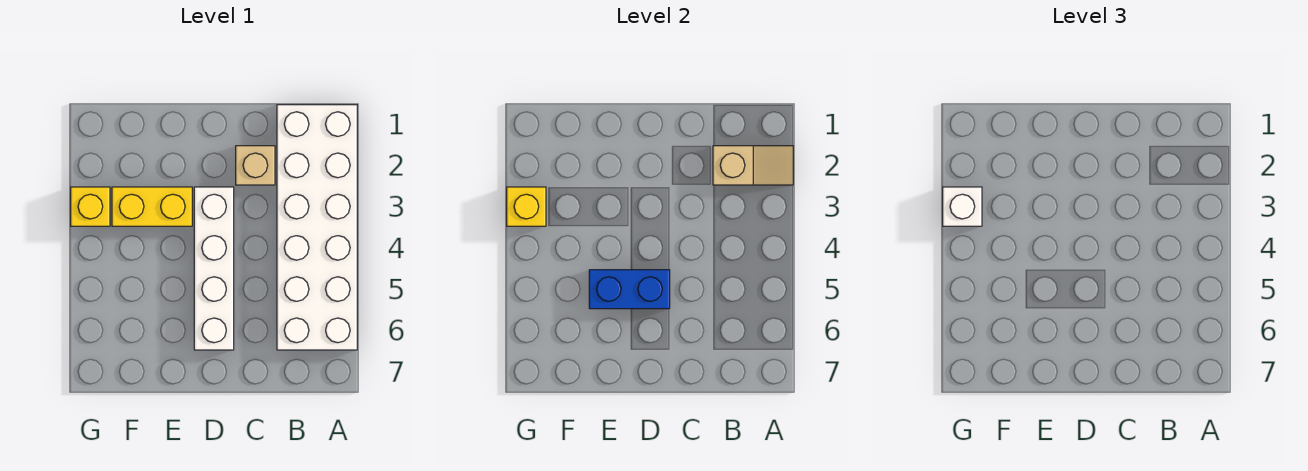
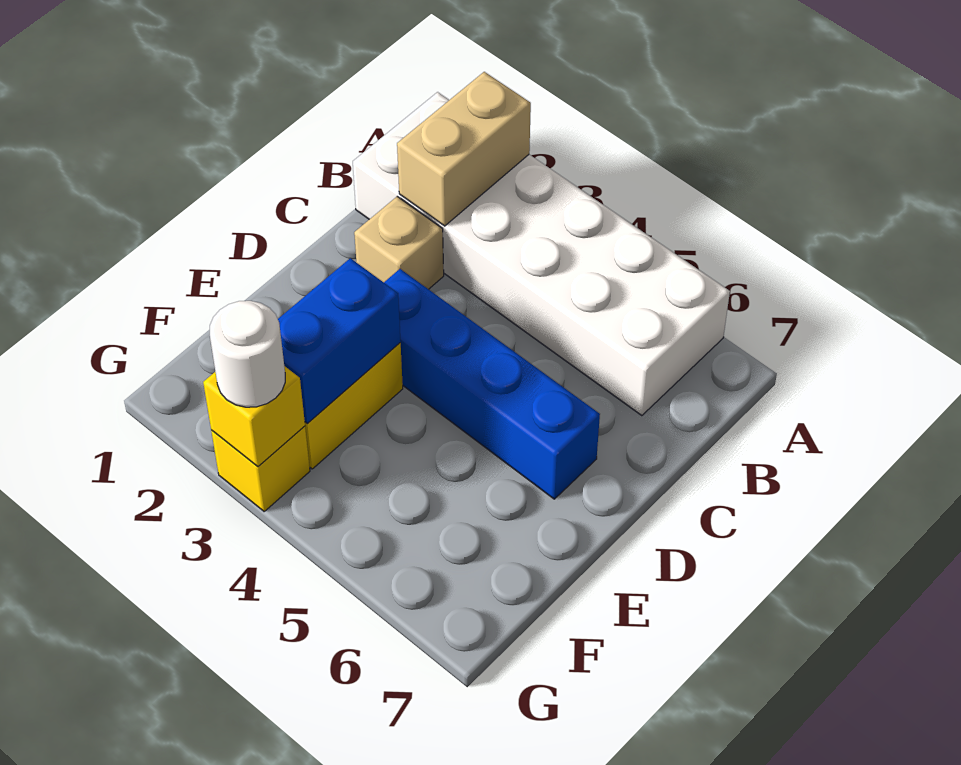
tan slope A2:B2 level 2 top B -> tan brick A2:B2 level 2
white brick D3:D6 level 1 -> blue brick D3:D6 level 1
blue brick D5:E5 level 2 -> blue brick E3:F3 level 2
white brick G3 level 3 -> white round brick G3 level 3

